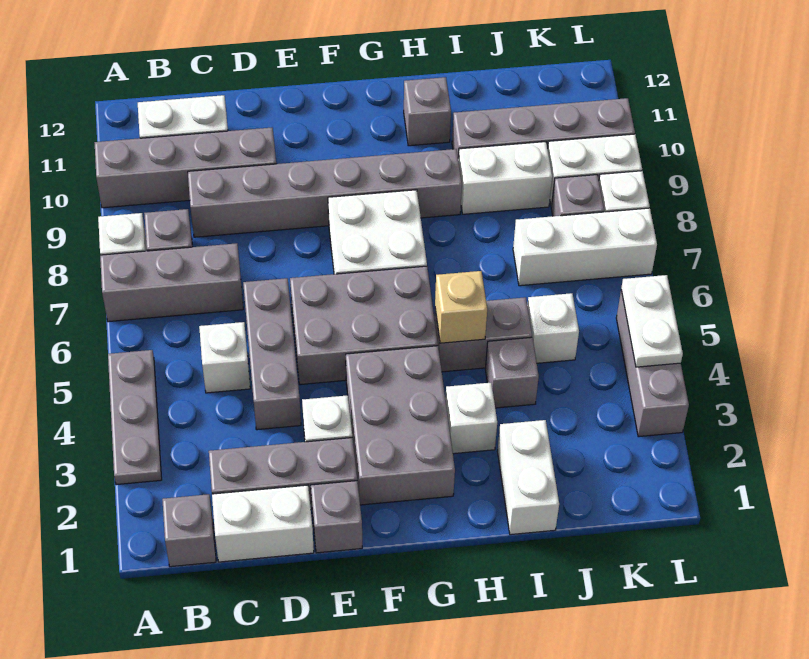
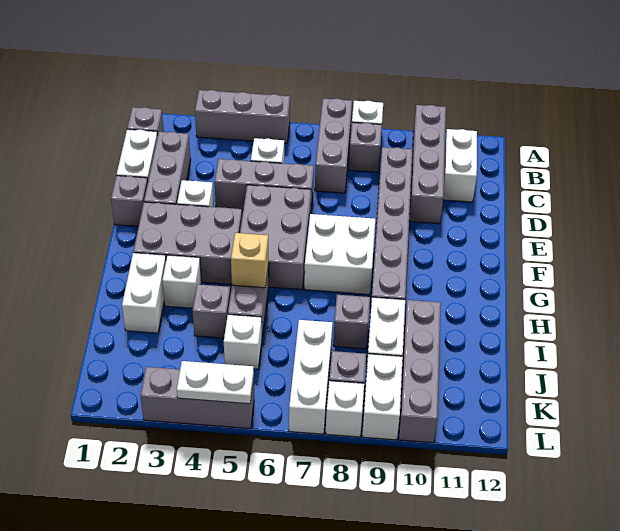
grey plate A3:A5 level 1 -> grey brick A3:A5 level 1
grey brick H11 level 1 -> grey brick I8 level 1
white brick I1:I2 level 1 -> white brick H2:I2 level 1

